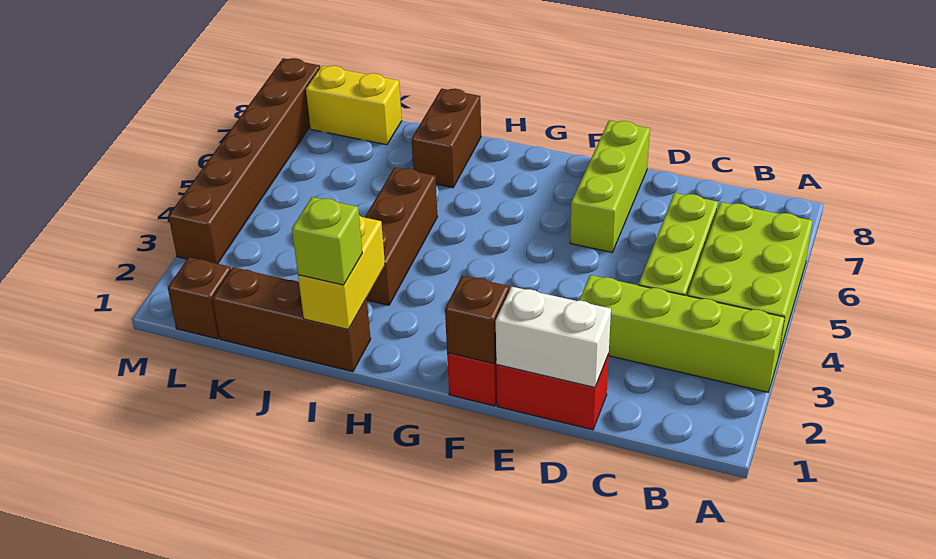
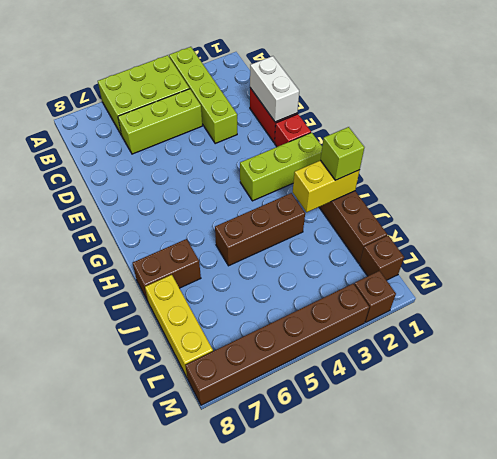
lime brick E6:E8 level 1 -> lime brick G1:G3 level 1
brown brick F1 level 2 -> brown brick M2 level 1
yellow brick K8:L8 level 1 -> yellow brick J8:L8 level 1

